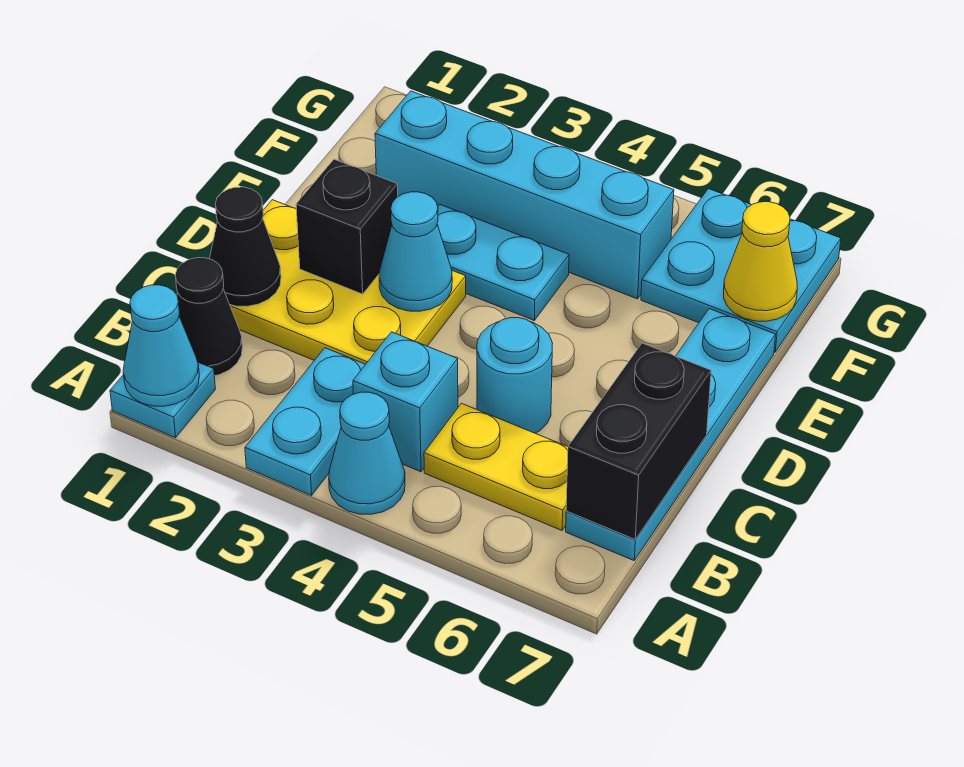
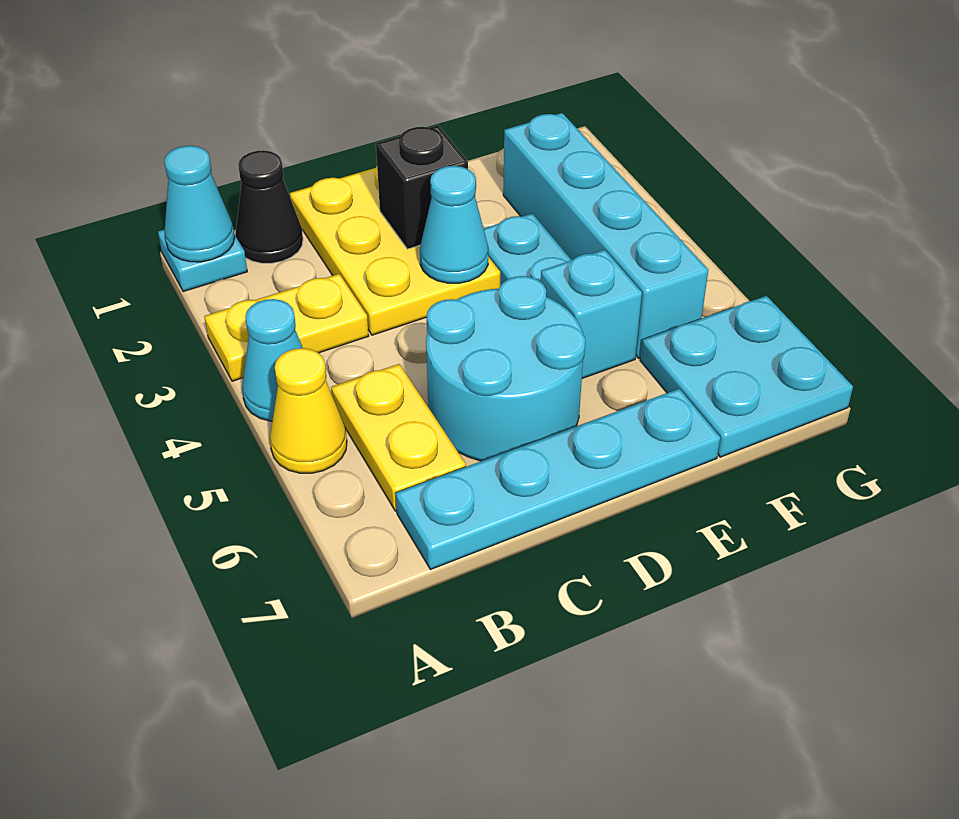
cyan plate A3:B3 level 1 -> yellow plate A3:B3 level 1
cyan brick B4 level 1 -> cyan brick E5 level 1
black brick B7:C7 level 2 -> none
black cone C1 level 2 -> none
cyan round brick C5 level 1 -> cyan round brick C5:D6 level 1
yellow cone F7 level 2 -> yellow cone A5 level 1

